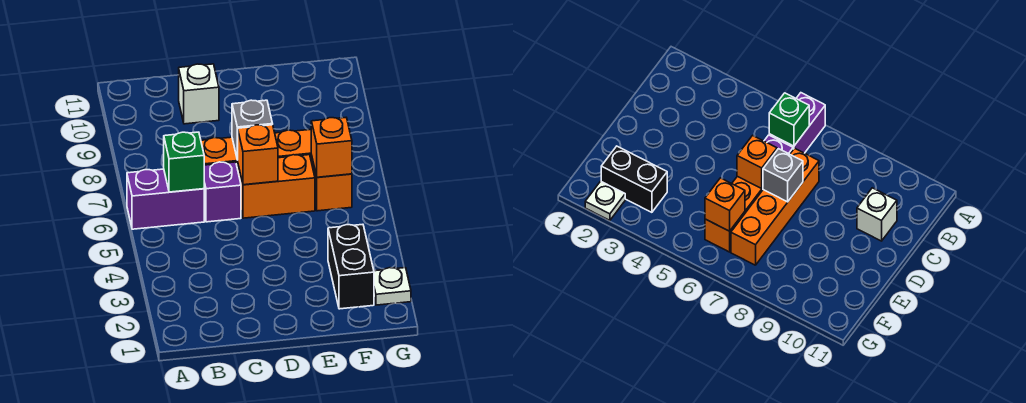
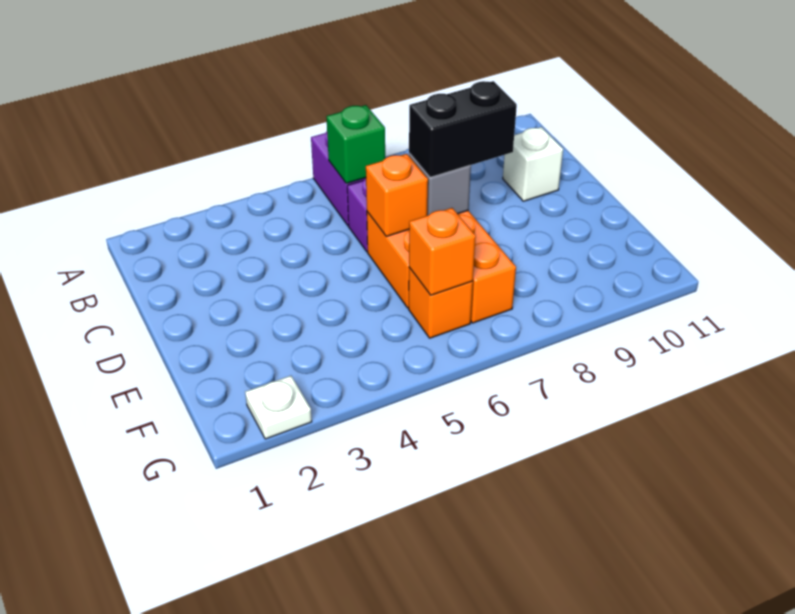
black brick F2:F3 level 1 -> black brick D7:D8 level 3

